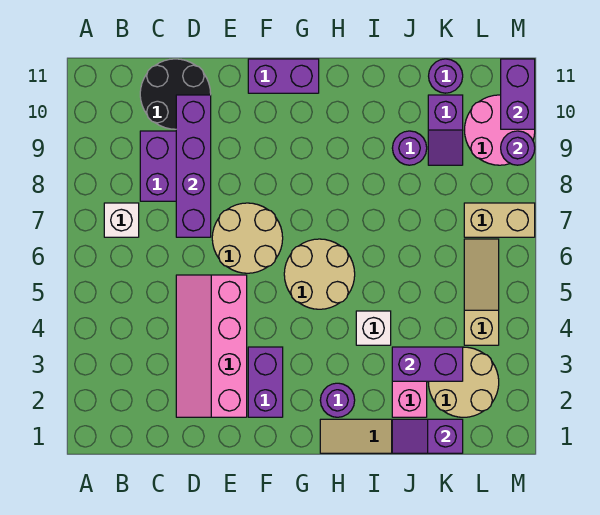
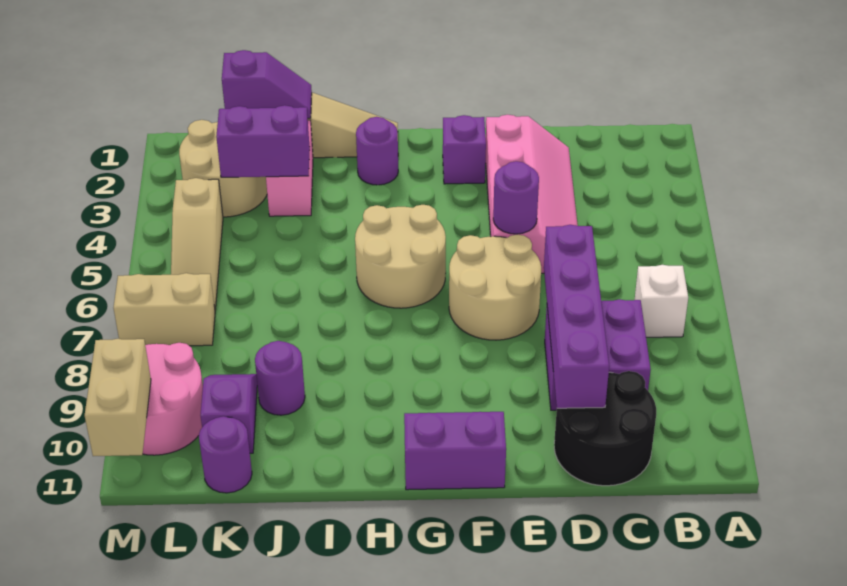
purple brick F2:F3 level 1 -> purple brick F2 level 1
white brick I4 level 1 -> none
purple round brick M9 level 2 -> purple round brick E5 level 2
purple brick M10:M11 level 2 -> tan brick M10:M11 level 2

